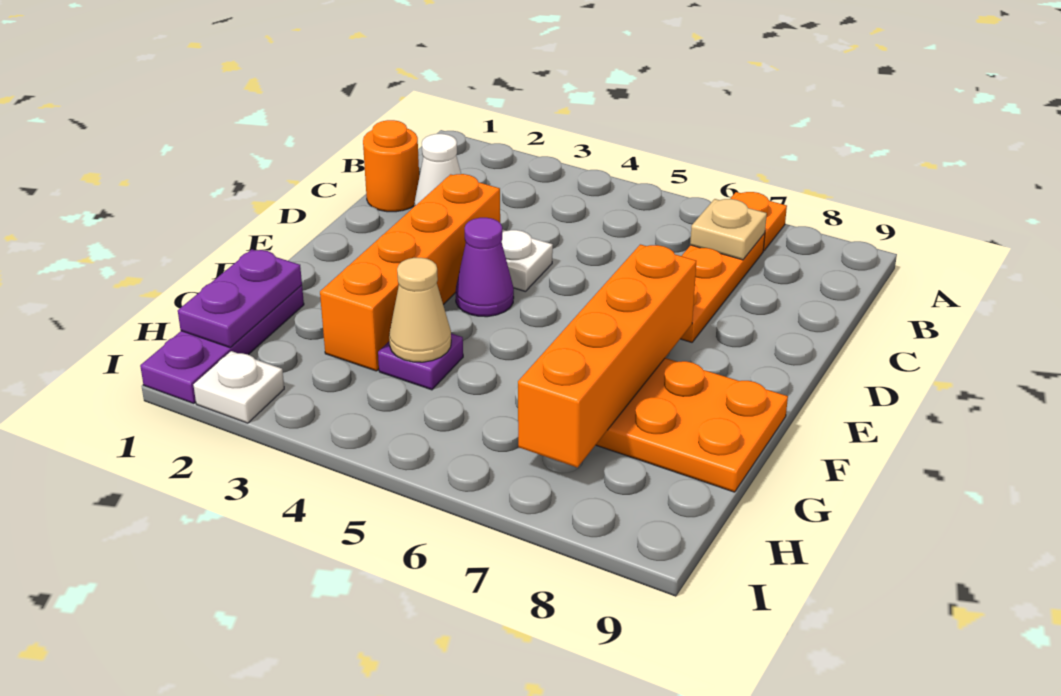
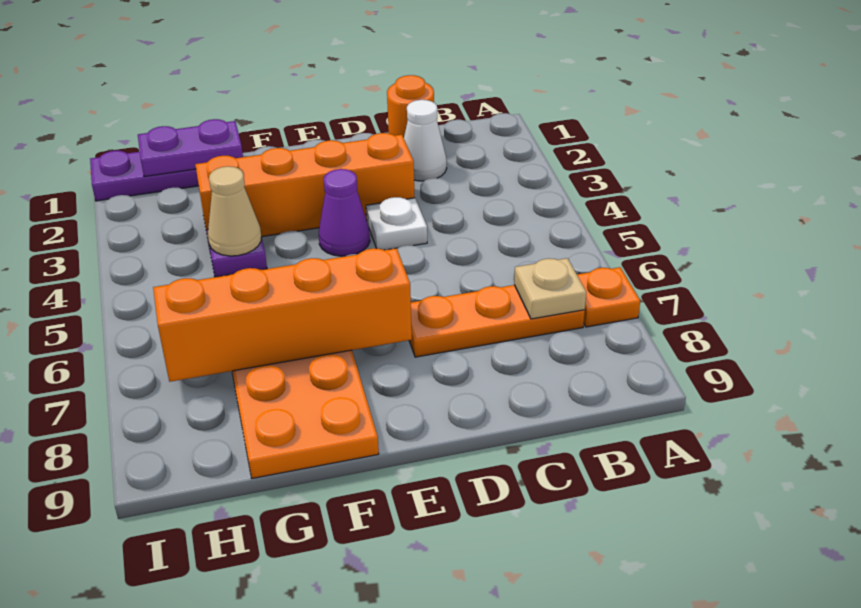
white plate I2 level 1 -> none

